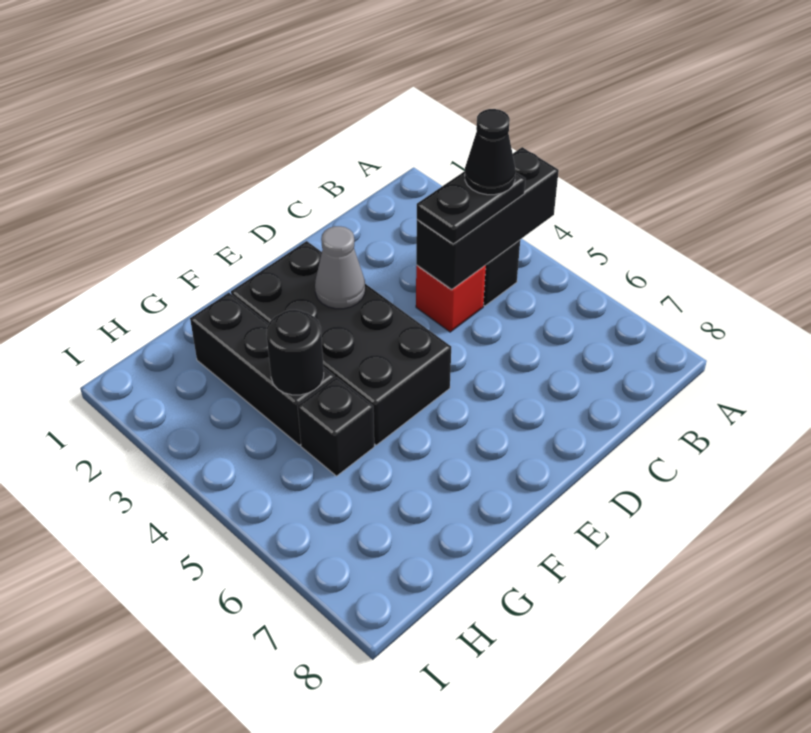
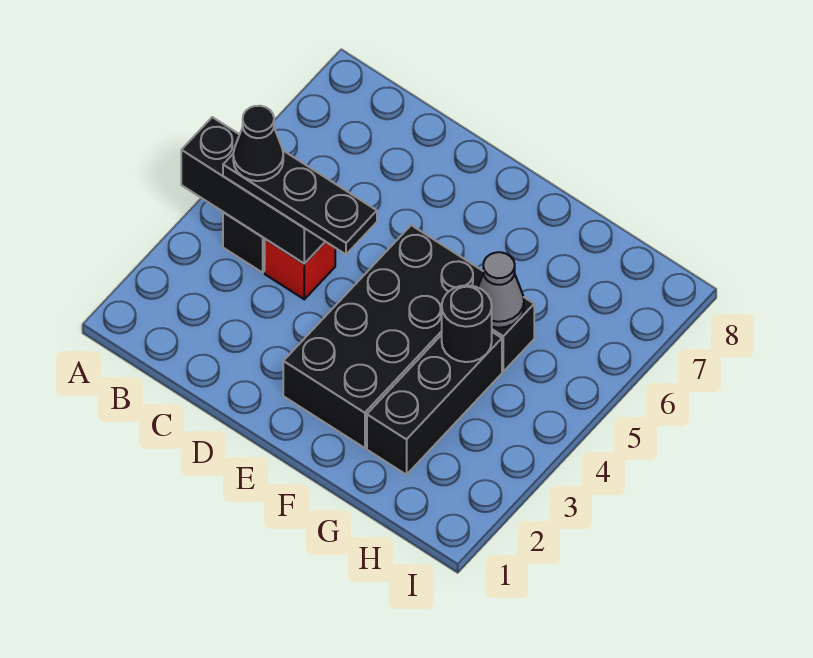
black plate B4:C4 level 3 -> black plate B4:D4 level 3
grey cone E3 level 2 -> grey cone G5 level 2

